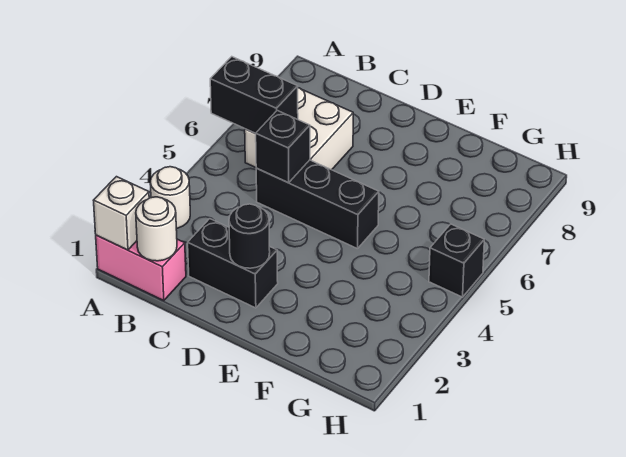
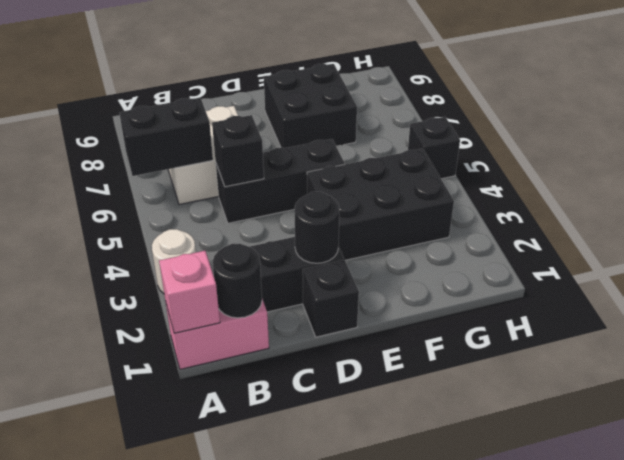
white brick A1 level 2 -> pink brick A1 level 2
white round brick B1 level 2 -> black round brick B1 level 2
none -> black brick D1 level 1
none -> black brick E3:G4 level 1
none -> black brick E7:F8 level 1

